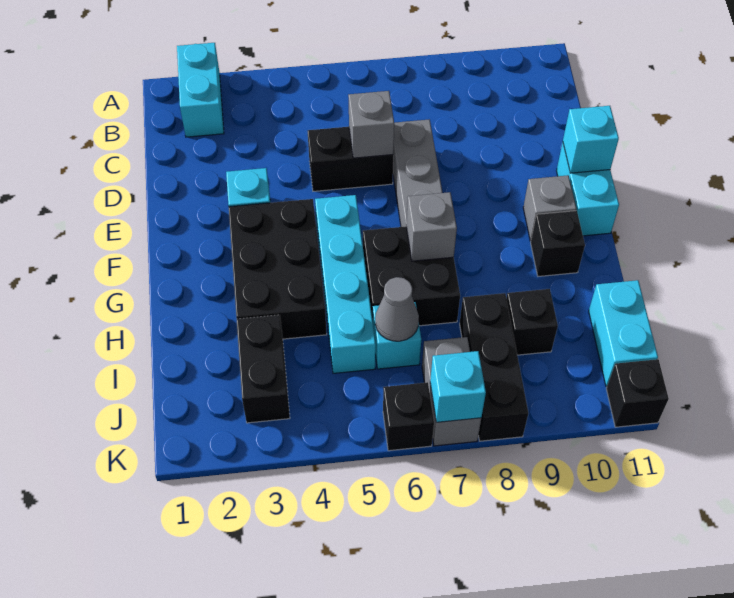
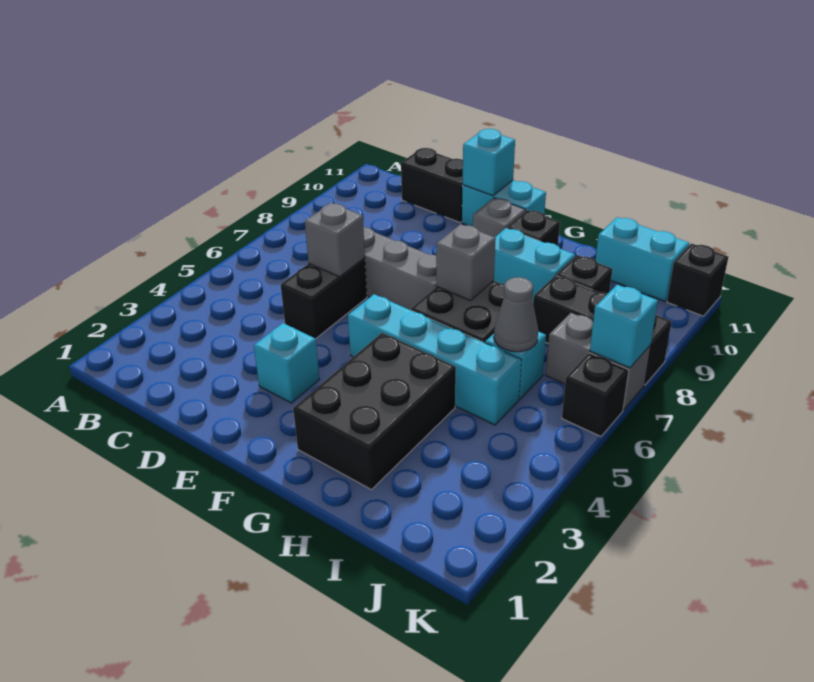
cyan brick A2:B2 level 1 -> cyan brick G9:H9 level 1
black brick F3:H4 level 1 -> black brick G2:H4 level 1
black brick I3:J3 level 1 -> black brick C11:D11 level 1

